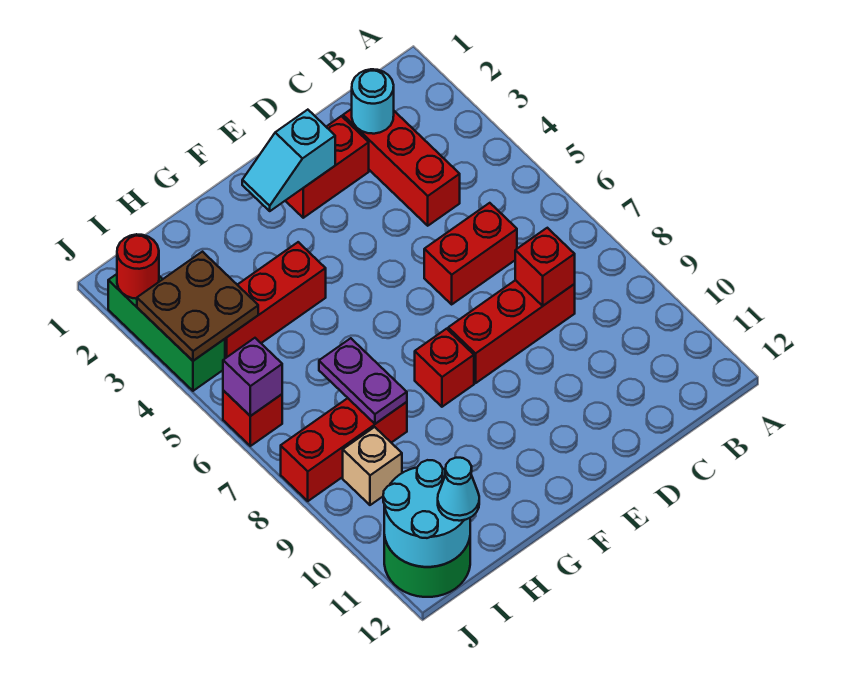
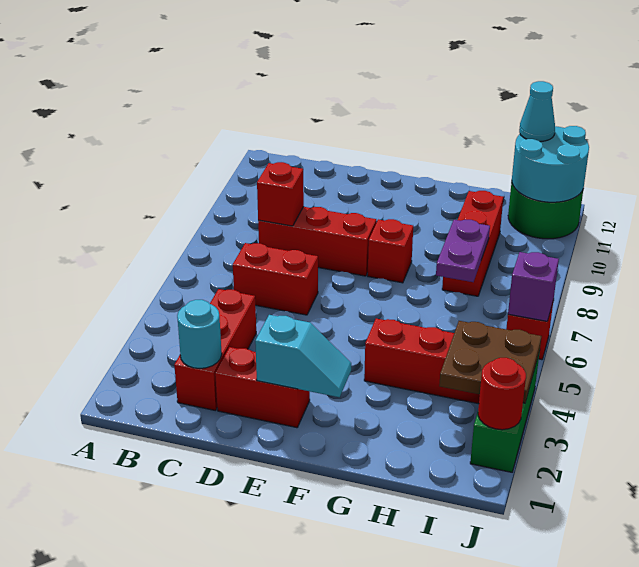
red brick H8:J8 level 1 -> red brick H8:H10 level 1
tan brick I9 level 1 -> none

